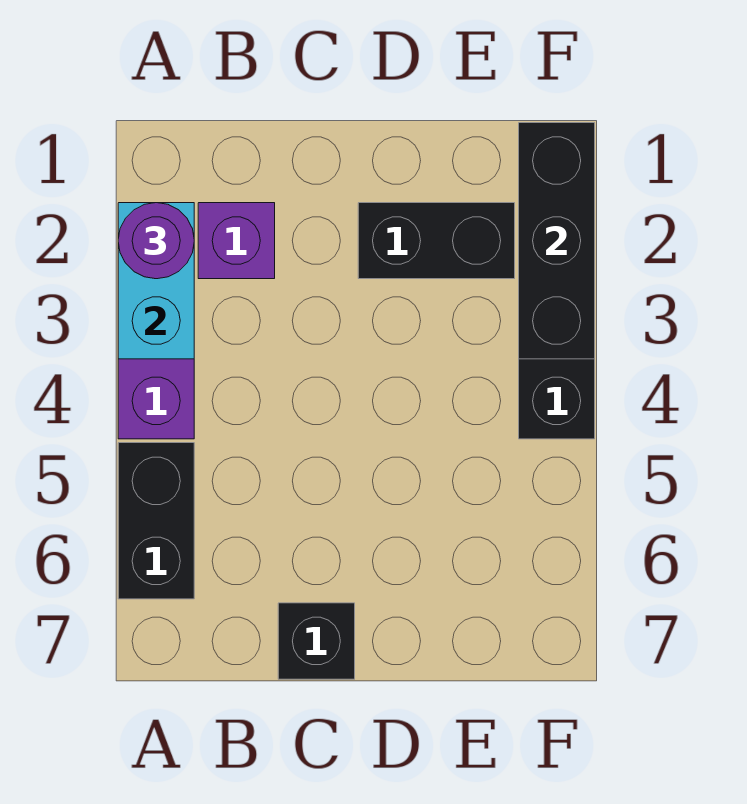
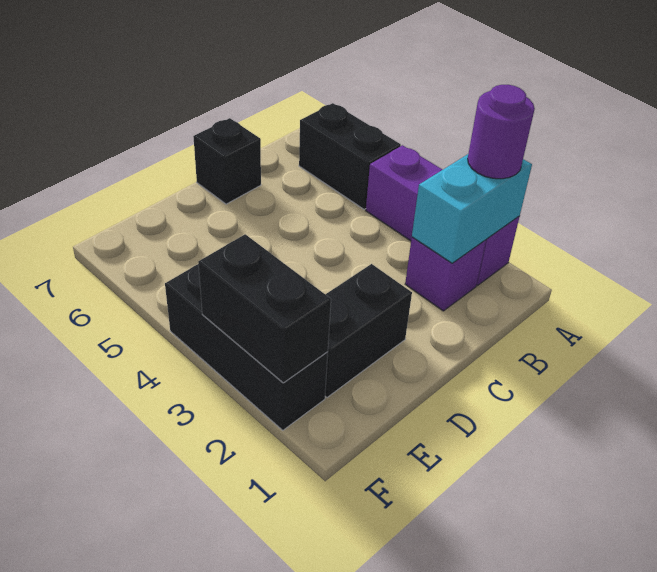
cyan brick A2:A3 level 2 -> cyan brick A2:B2 level 2
black brick F1:F3 level 2 -> black brick F2:F3 level 2

